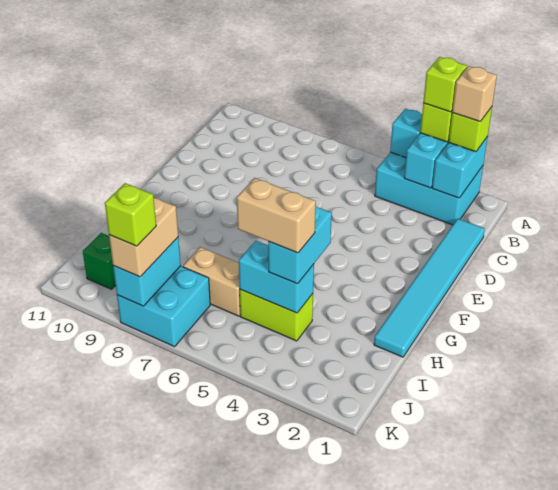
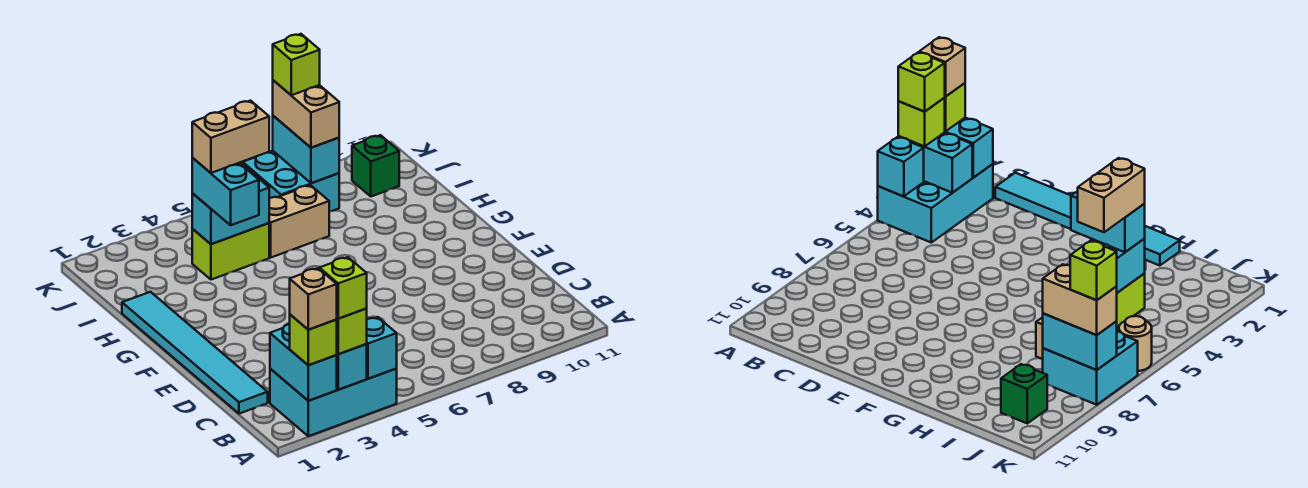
none -> tan round brick K6 level 1

